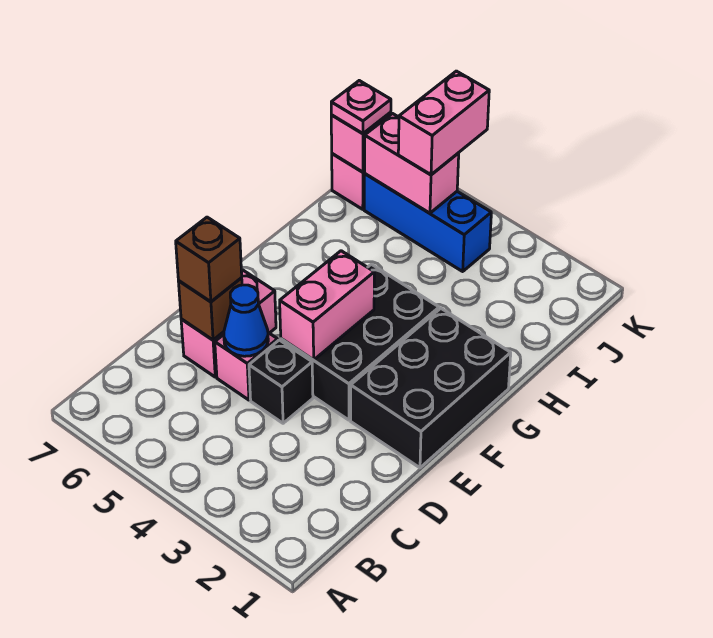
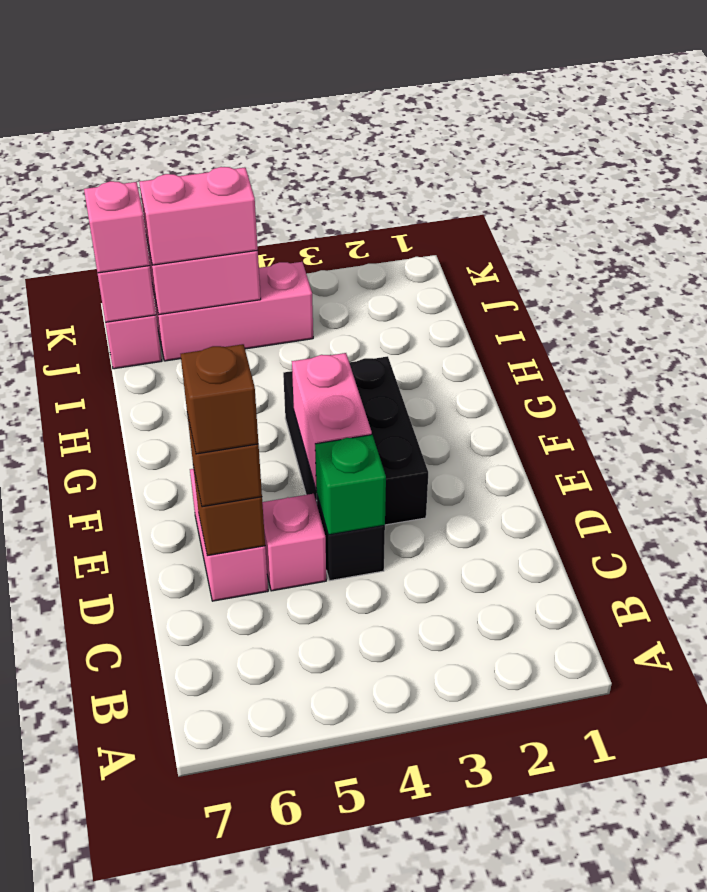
none -> green brick D4 level 2
blue cone D5 level 2 -> none
none -> brown brick D6 level 4
black brick E1:G2 level 1 -> none
blue brick J4:J6 level 1 -> pink brick J4:J6 level 1
pink brick J5:K5 level 3 -> pink brick J5:J6 level 3
pink plate J7 level 3 -> pink brick J7 level 3

